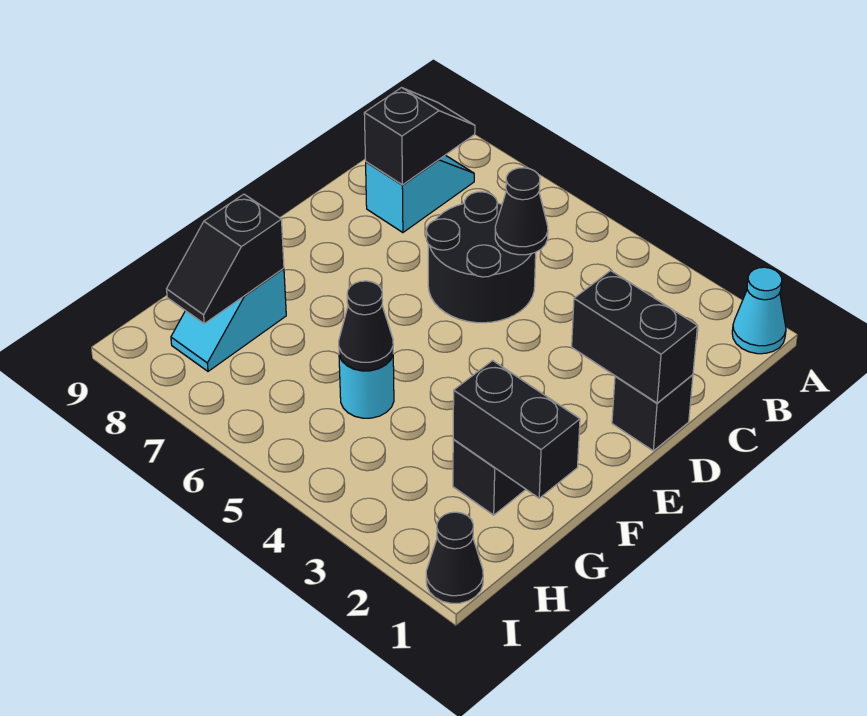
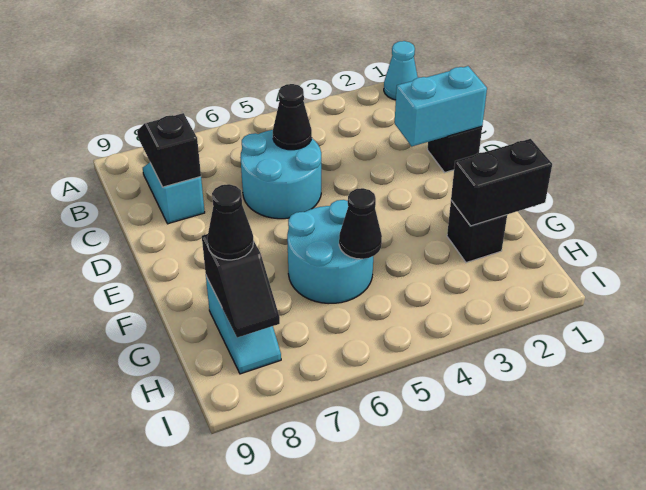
black round brick C5:D6 level 1 -> cyan round brick C5:D6 level 1
black brick D1:D2 level 2 -> cyan brick D1:D2 level 2
cyan round brick G5 level 1 -> cyan round brick F5:G6 level 1
black cone I1 level 1 -> black cone G8 level 3

